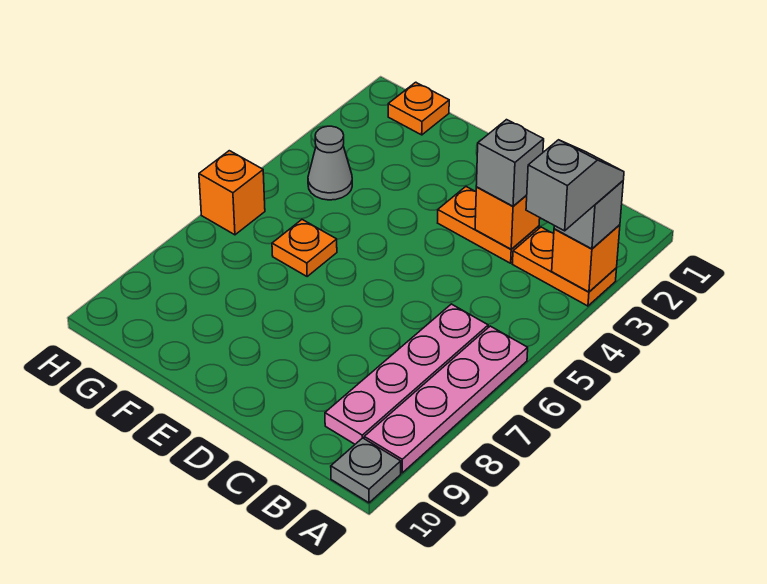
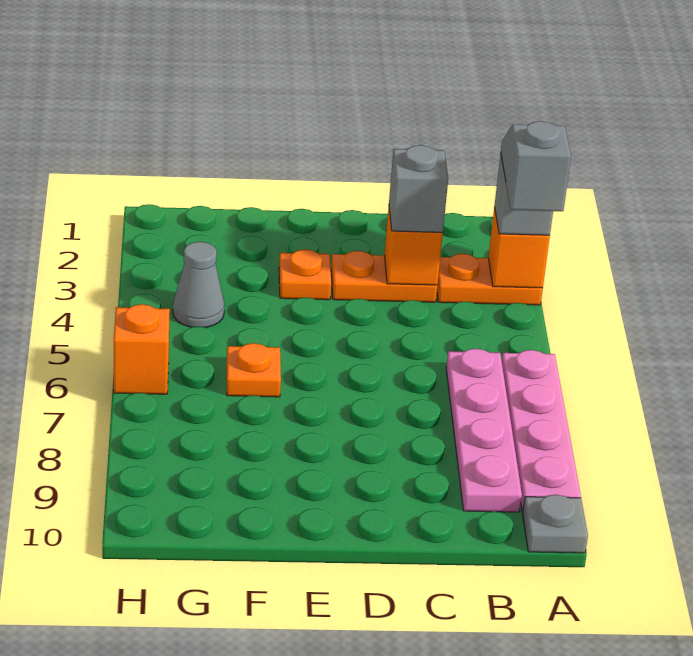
orange plate G1 level 1 -> orange plate E3 level 1

